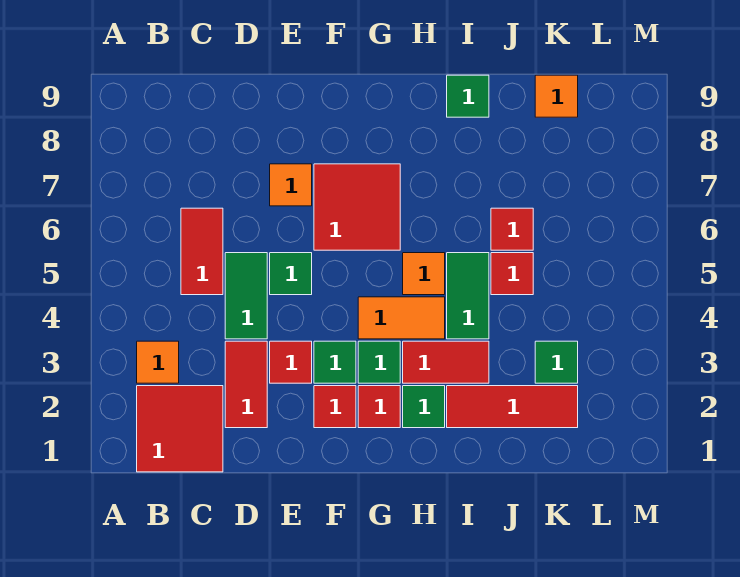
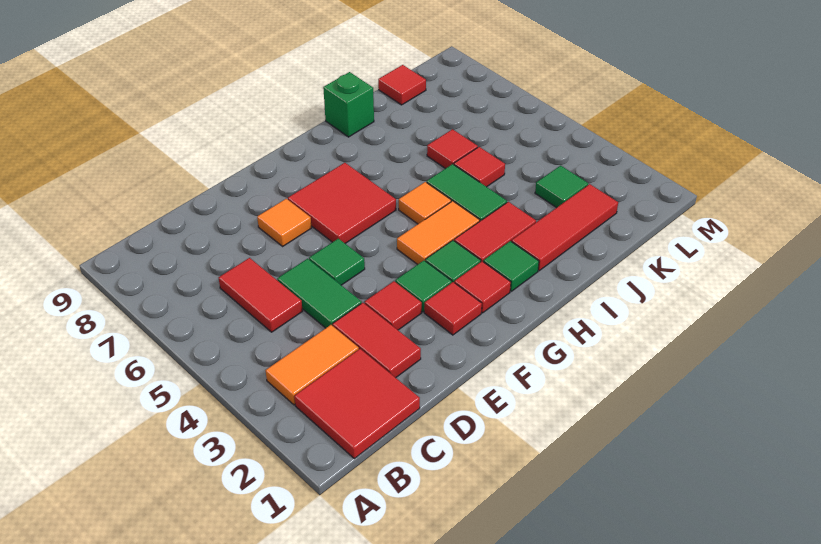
orange tile B3 level 1 -> orange tile B3:C3 level 1
green tile I9 level 1 -> green brick I9 level 1
orange tile K9 level 1 -> red tile K9 level 1

